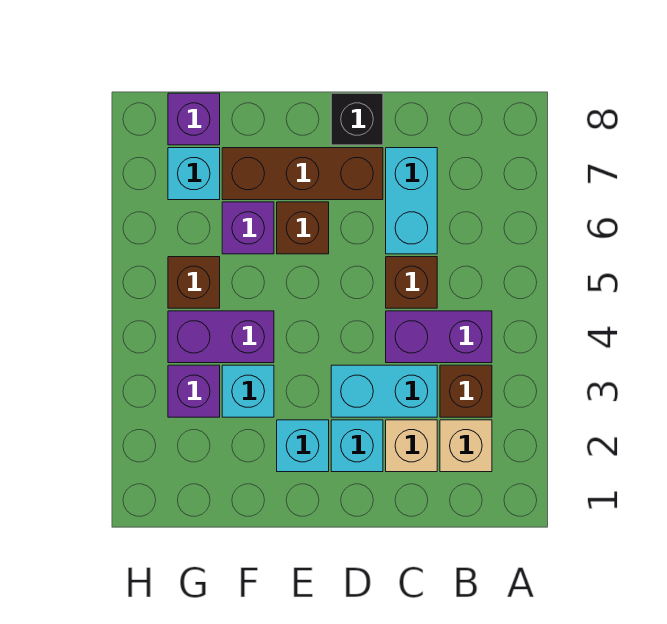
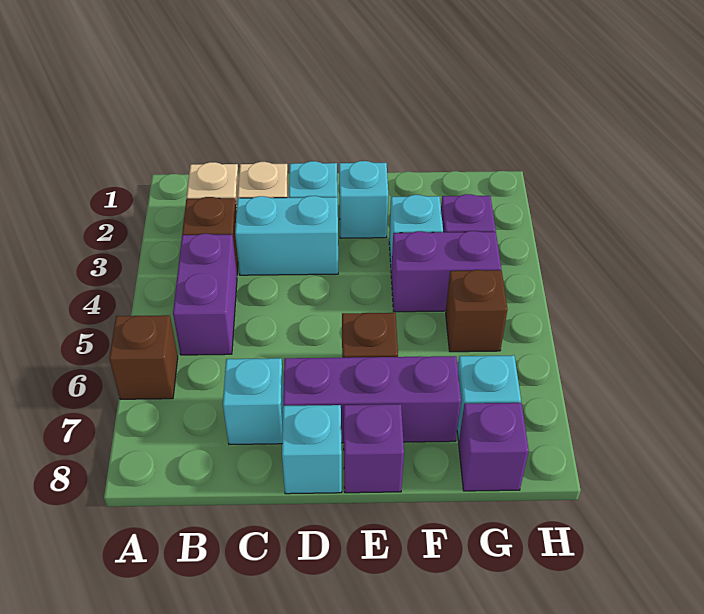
purple brick B4:C4 level 1 -> purple brick B4:B5 level 1
brown brick C5 level 1 -> brown brick A6 level 1
cyan brick C6:C7 level 1 -> cyan brick C7 level 1
brown brick D7:F7 level 1 -> purple brick D7:F7 level 1
black brick D8 level 1 -> cyan brick D8 level 1
purple brick F6 level 1 -> purple brick E8 level 1

